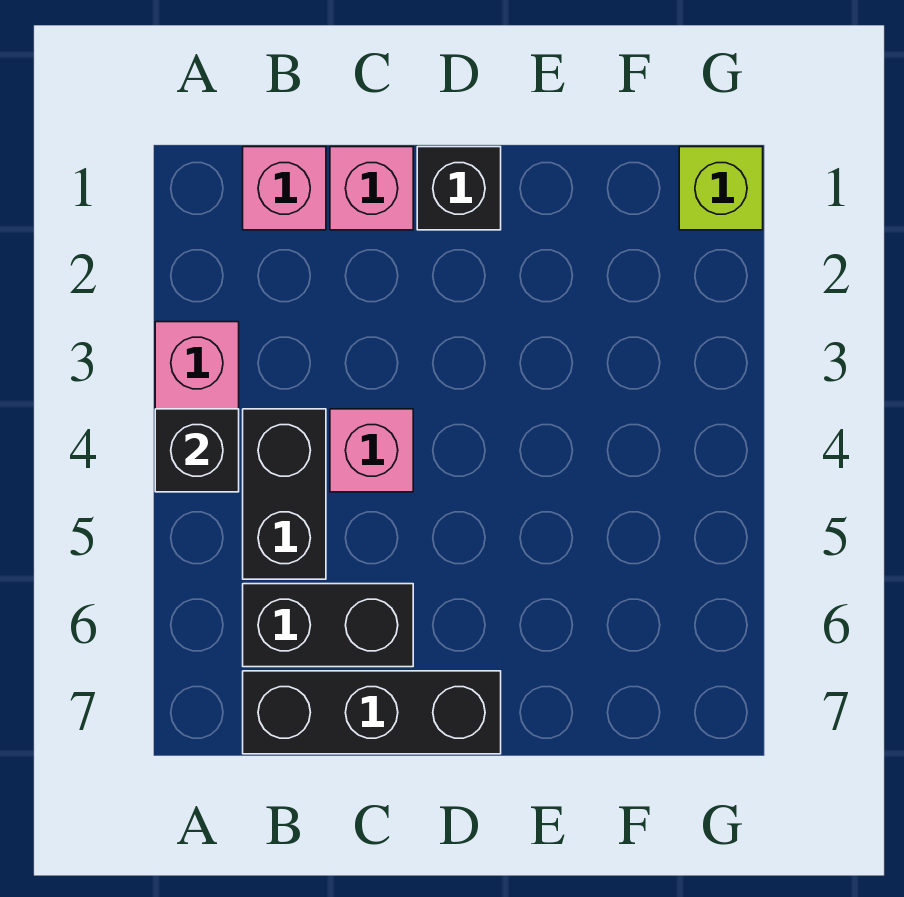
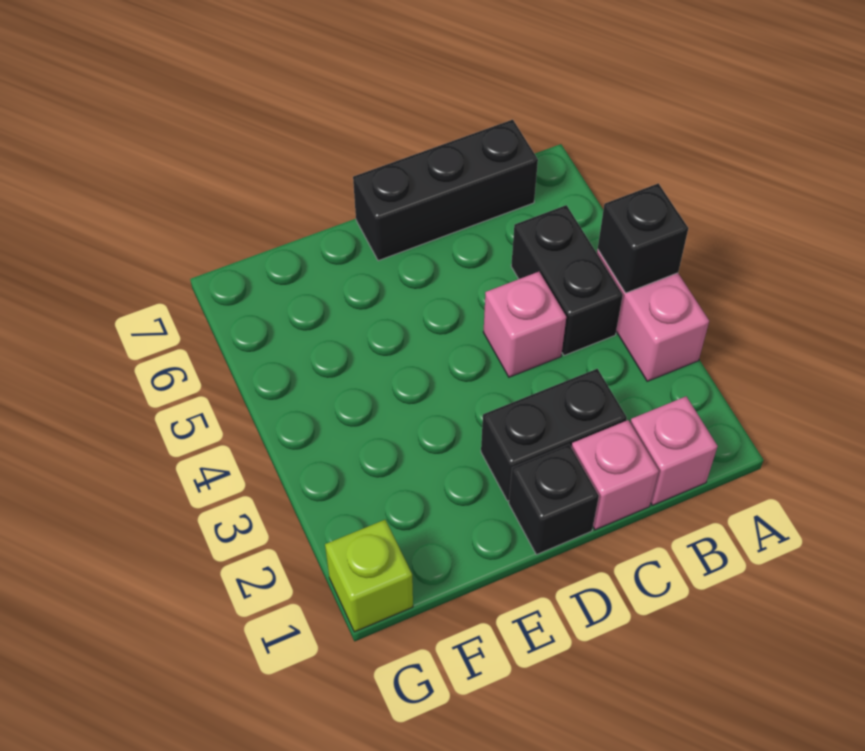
black brick B6:C6 level 1 -> black brick C2:D2 level 1

